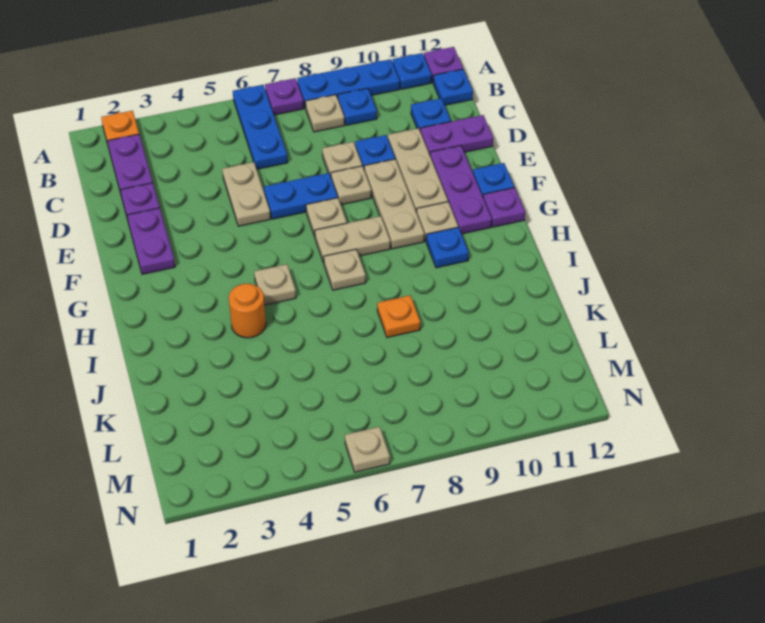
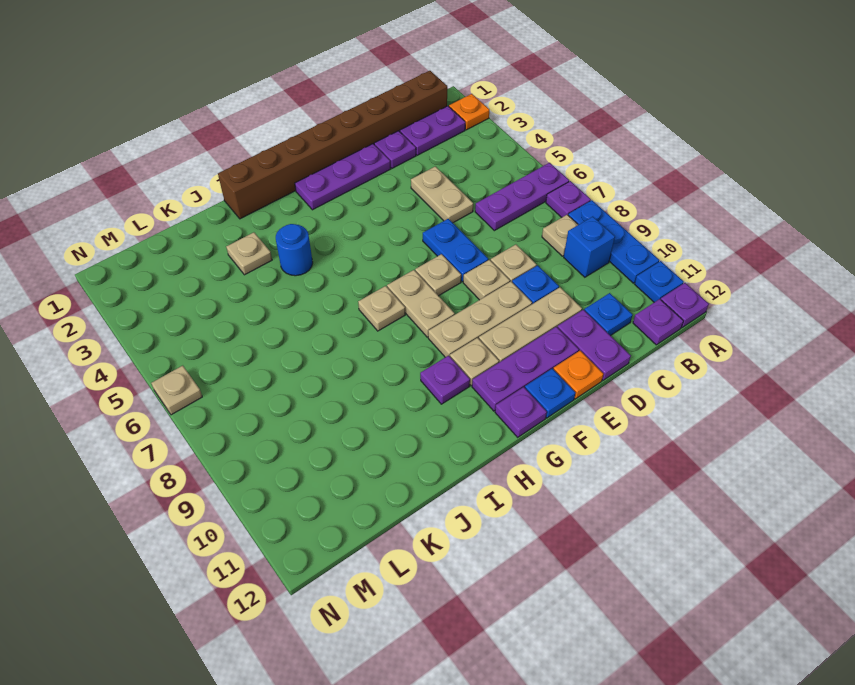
blue plate A6:C6 level 1 -> purple plate A6:C6 level 1
none -> brown brick B1:I1 level 1
blue plate B9 level 1 -> blue brick B9 level 1
blue plate B12 level 1 -> purple plate B12 level 1
tan plate D5:E5 level 1 -> tan plate D4:D5 level 1
purple plate E2:F2 level 1 -> purple plate E2:G2 level 1
tan plate H5 level 1 -> tan plate J3 level 1
blue plate H10 level 1 -> purple plate H10 level 1
orange round brick I4 level 1 -> blue round brick I4 level 1
orange plate J8 level 1 -> orange plate E12 level 1

